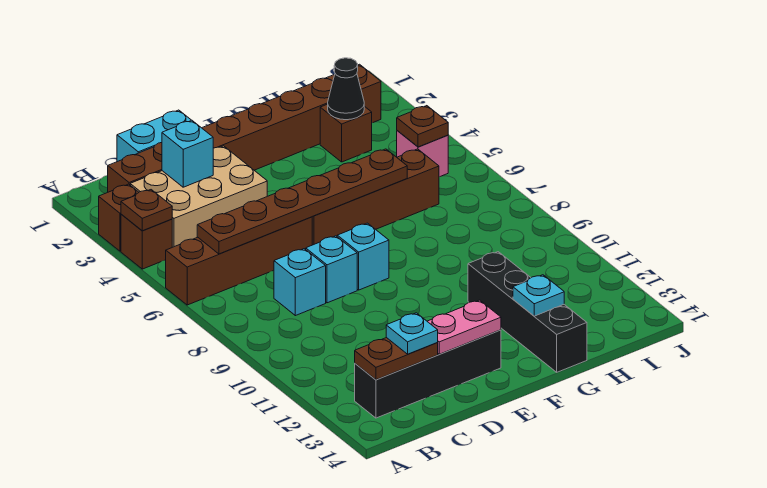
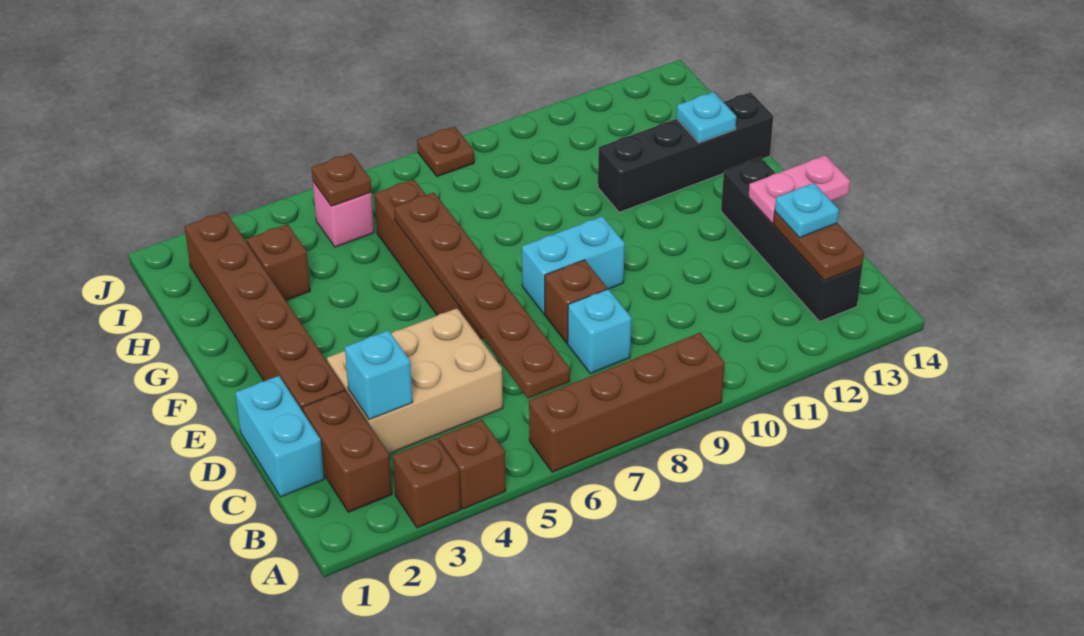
brown plate A4 level 2 -> brown plate J8 level 1
brown brick A6:D6 level 1 -> brown brick A6:A9 level 1
tan brick B3:D4 level 1 -> tan brick C3:D5 level 1
cyan brick D8 level 1 -> brown brick D8 level 1
pink plate D13:E13 level 2 -> pink plate D13:D14 level 2
cyan brick E8 level 1 -> cyan brick E8:E9 level 1
black cone H3 level 2 -> none

